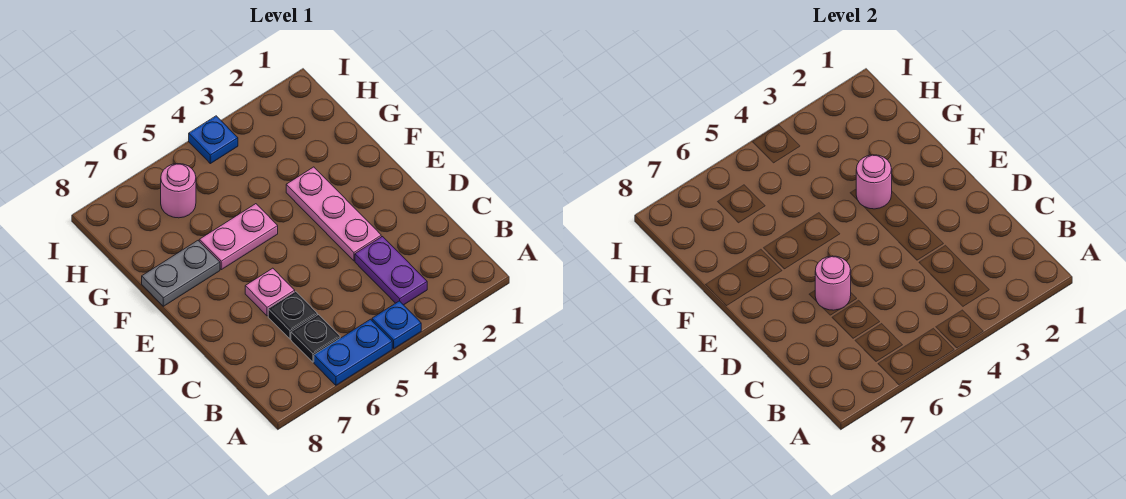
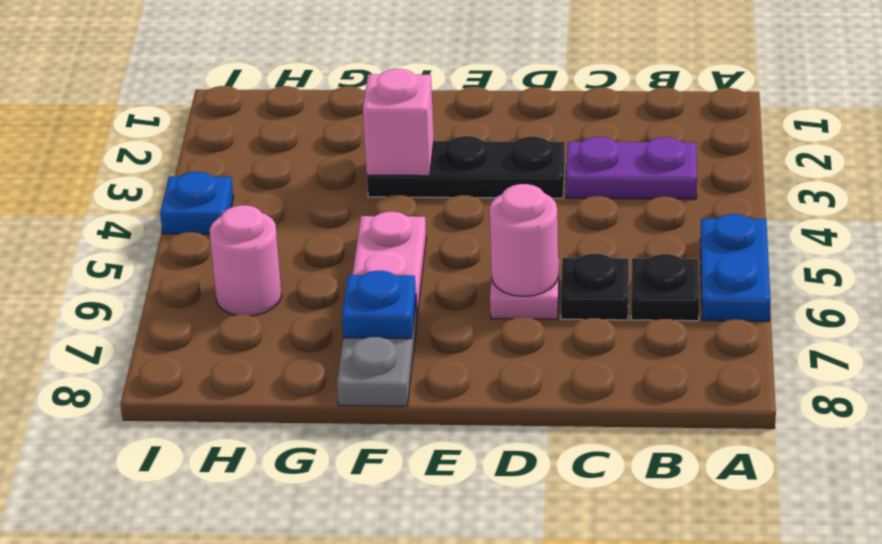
blue plate A4 level 1 -> blue plate F7 level 2
pink plate D3:F3 level 1 -> black plate D3:F3 level 1
pink round brick F3 level 2 -> pink brick F3 level 2

